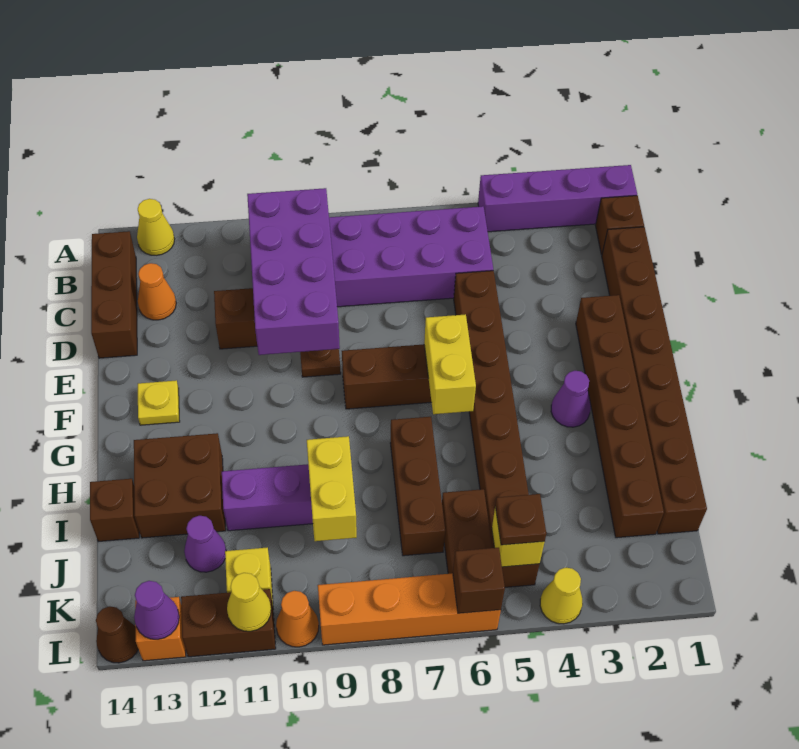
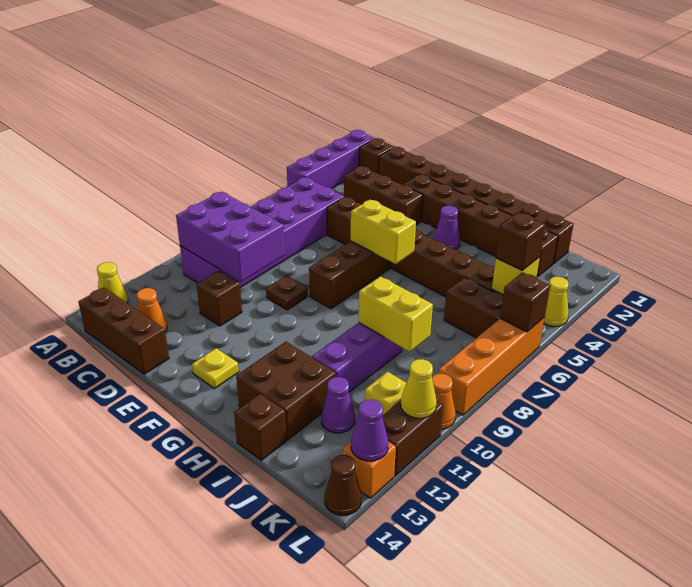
purple brick B9:E10 level 2 -> purple brick B9:D10 level 2
brown brick H7:J7 level 1 -> brown brick C3:E3 level 1
brown plate K5 level 3 -> brown brick K5 level 3

